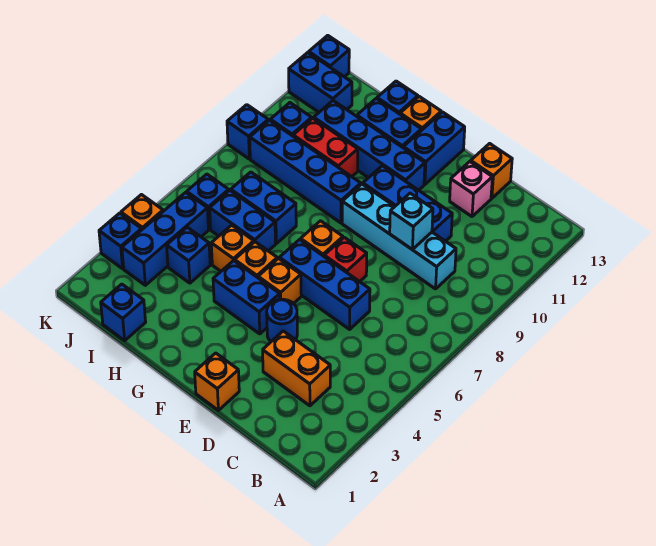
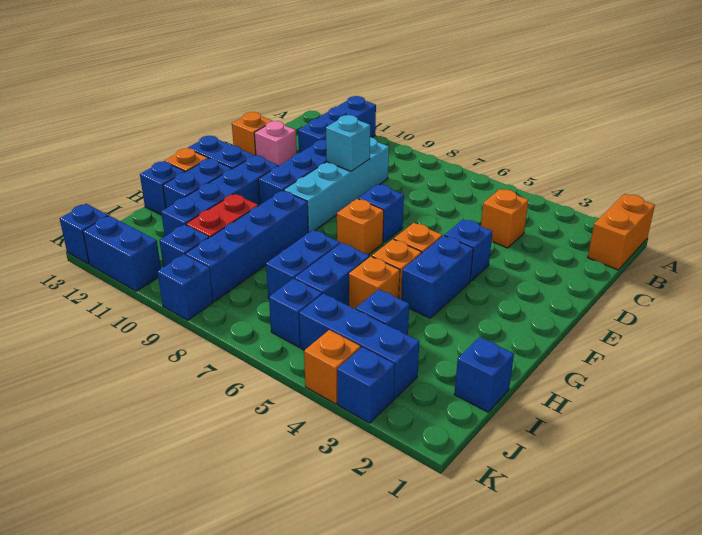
orange brick C3:D3 level 1 -> orange brick A1:B1 level 1
blue brick D6:F6 level 1 -> blue brick A11:C11 level 1
orange brick E1 level 1 -> orange brick C4 level 1
blue round brick E4 level 1 -> blue brick E4 level 1
red brick E7 level 1 -> blue brick E7 level 1
blue brick J12:K12 level 1 -> blue brick K11:K12 level 1

